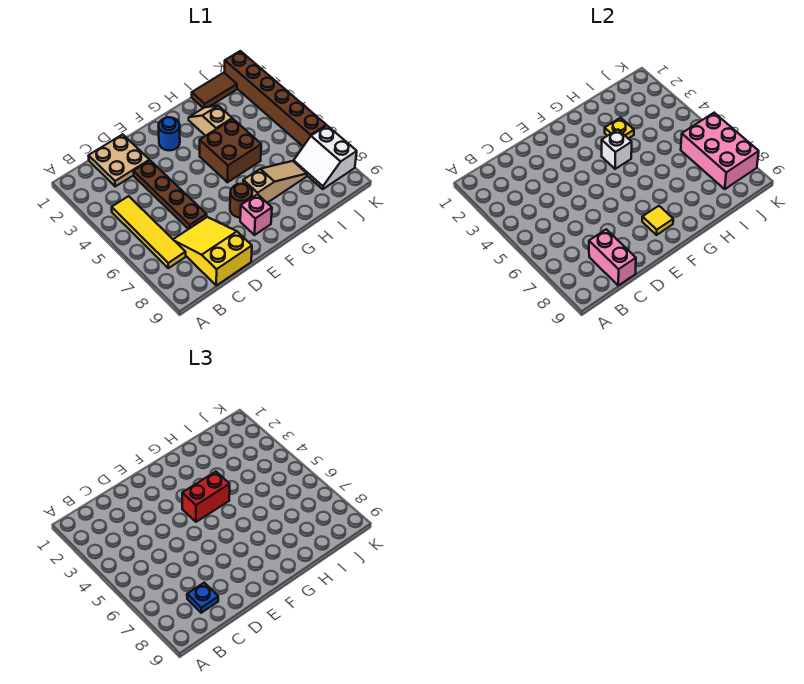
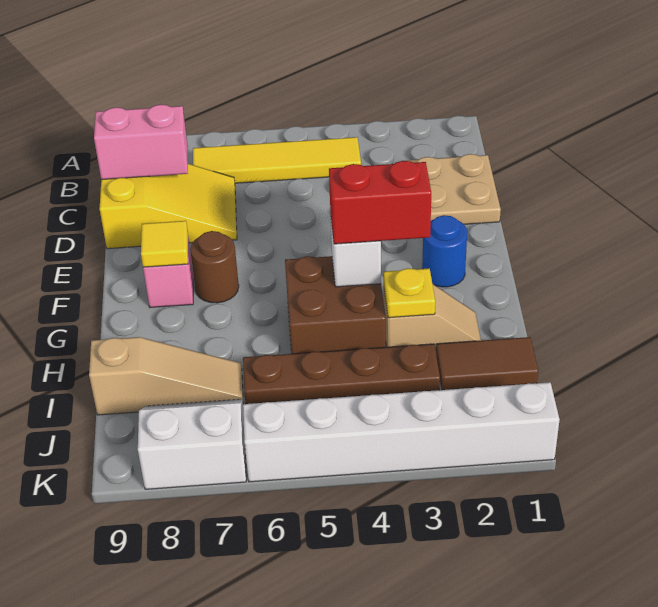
blue plate C8 level 3 -> none
brown plate D3:D6 level 1 -> brown plate I3:I6 level 1
red brick F4:G4 level 3 -> red brick G3:G4 level 3
tan slope G7:I7 level 1 top G -> tan slope I7:I9 level 1 top 9
brown tile I1:J1 level 1 -> brown tile I1:I2 level 1
pink brick J6:K8 level 2 -> none
brown brick K1:K6 level 1 -> white brick K1:K6 level 1

